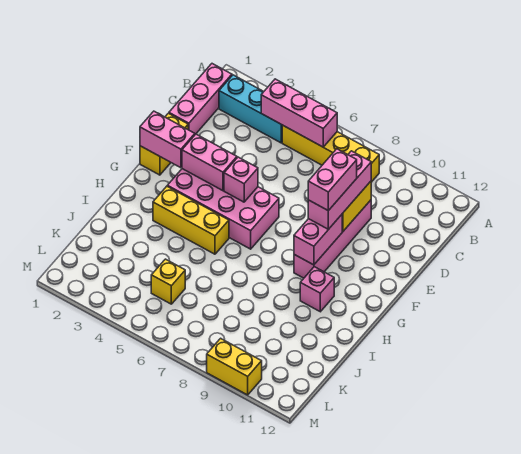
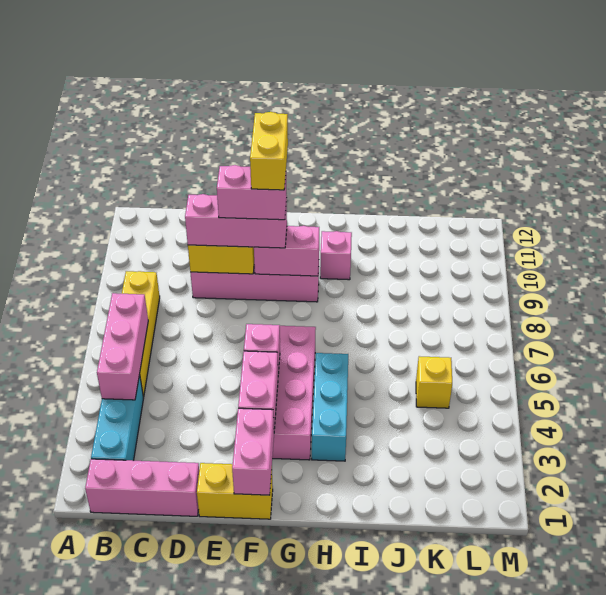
yellow brick H3:H5 level 1 -> cyan brick H3:H5 level 1
yellow brick M9:M10 level 1 -> yellow brick F9:F10 level 5

